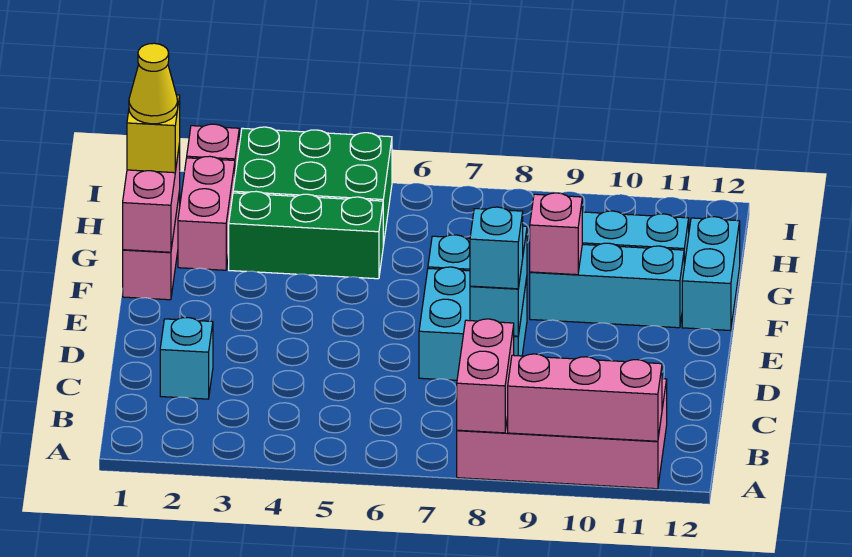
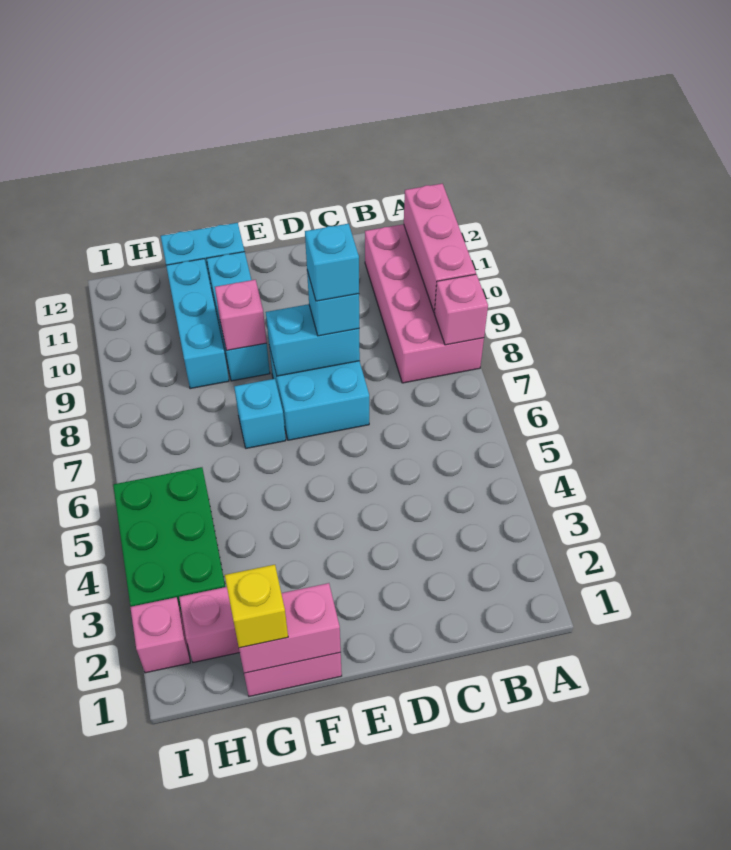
pink brick A8:B8 level 2 -> pink brick A8 level 2
cyan brick C2 level 1 -> cyan brick D8 level 4
yellow cone G1 level 4 -> none
green brick G3:G5 level 1 -> none

